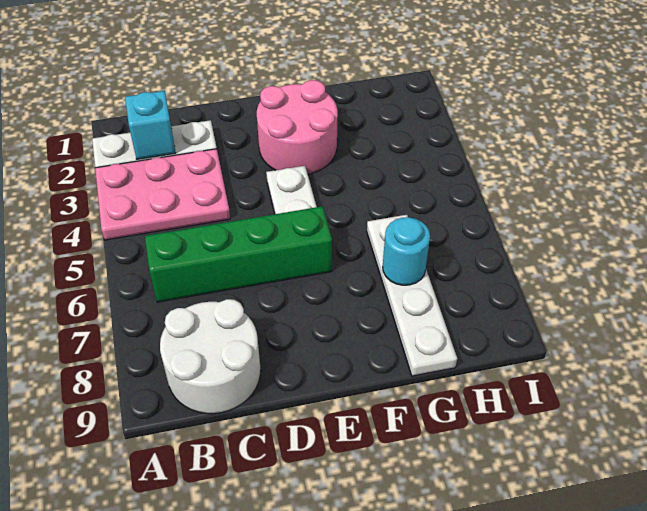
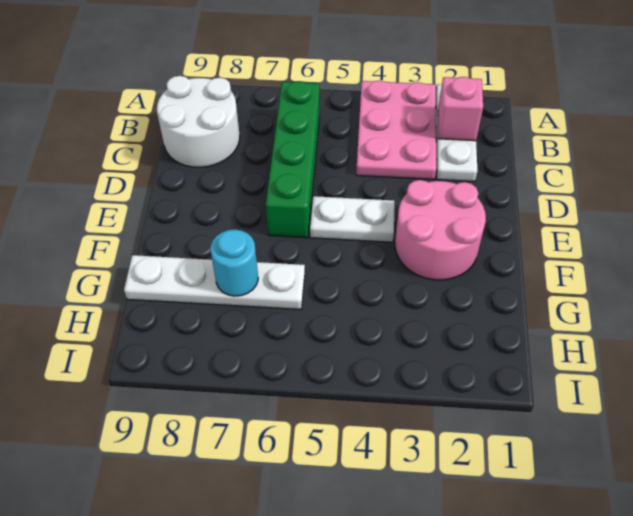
cyan brick B2 level 2 -> pink brick B2 level 2

